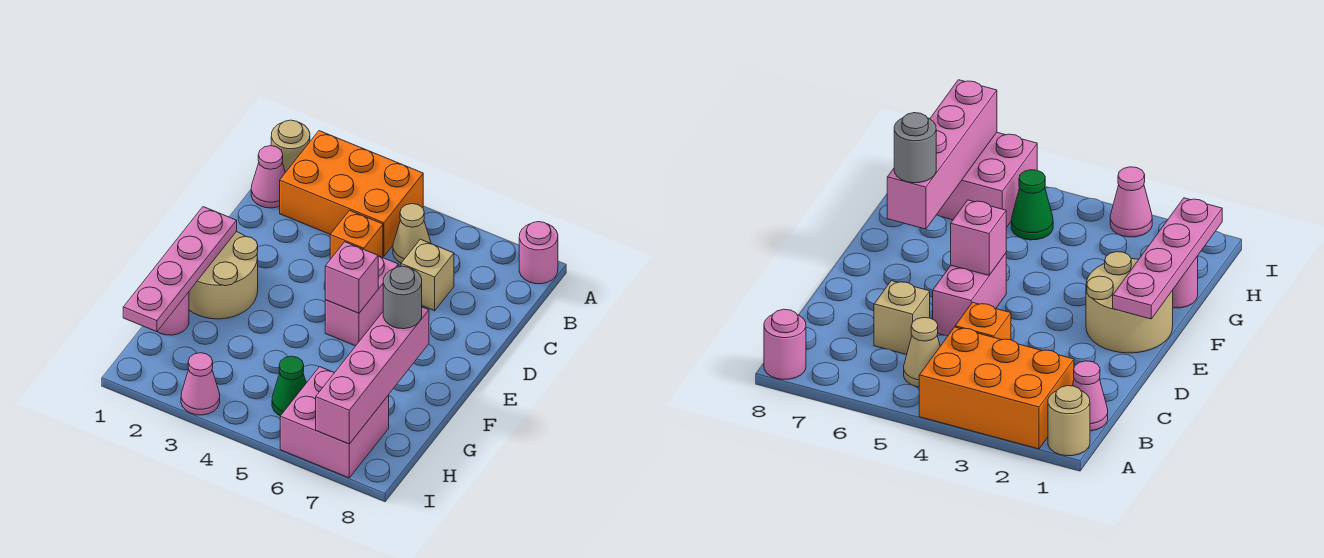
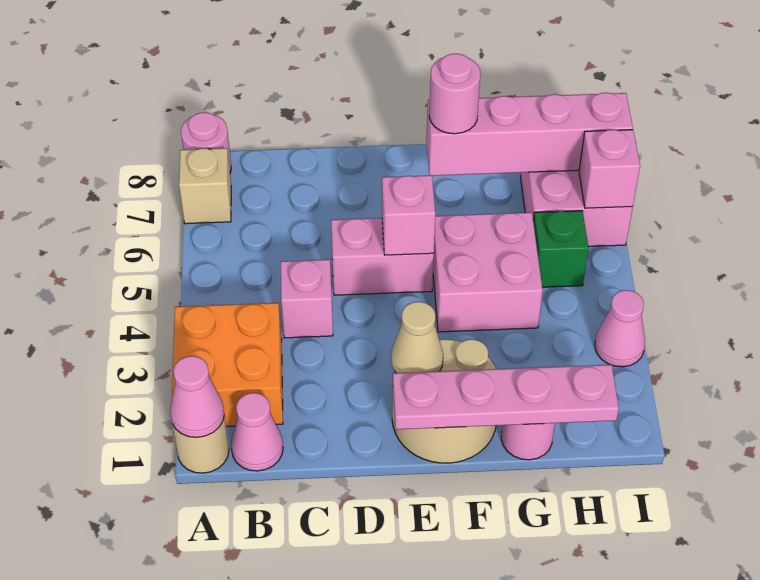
none -> pink cone A1 level 2
orange brick A2:B4 level 1 -> orange brick A2:B3 level 1
tan cone B5 level 1 -> tan cone E2 level 2
orange brick C4 level 1 -> pink brick C4 level 1
tan brick C6 level 1 -> tan brick A7 level 1
none -> pink brick F4:G5 level 1
grey round brick F7 level 3 -> pink round brick F7 level 3
green cone H5 level 1 -> green brick H5 level 1
none -> pink brick I6 level 2

